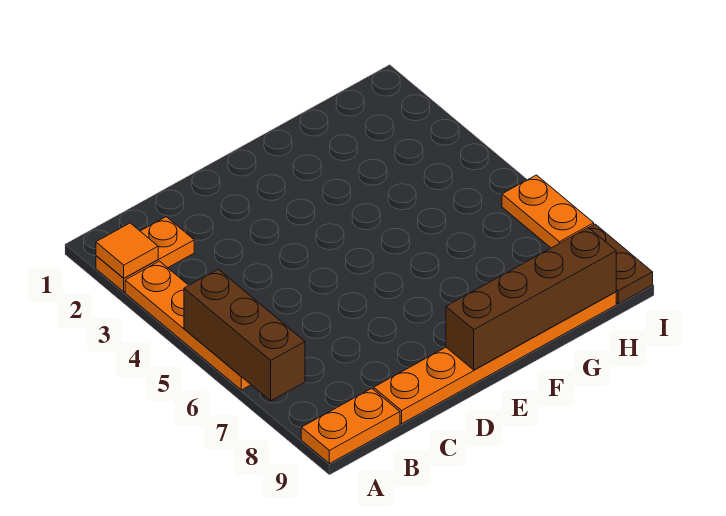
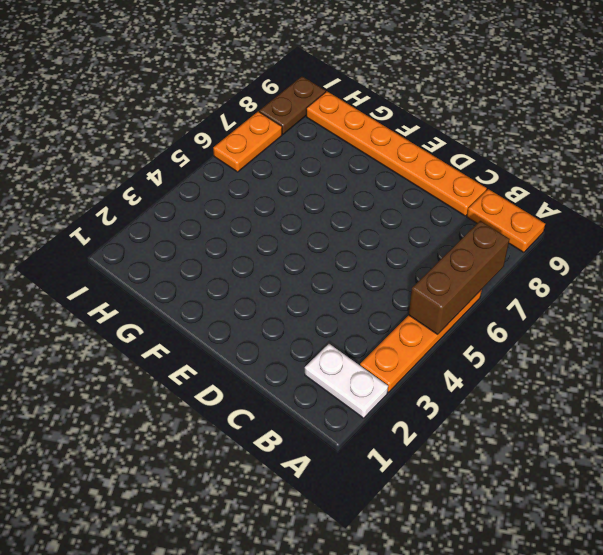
orange plate A2:B2 level 1 -> white plate A2:B2 level 1
orange tile A2 level 2 -> none
brown brick E9:H9 level 2 -> none

